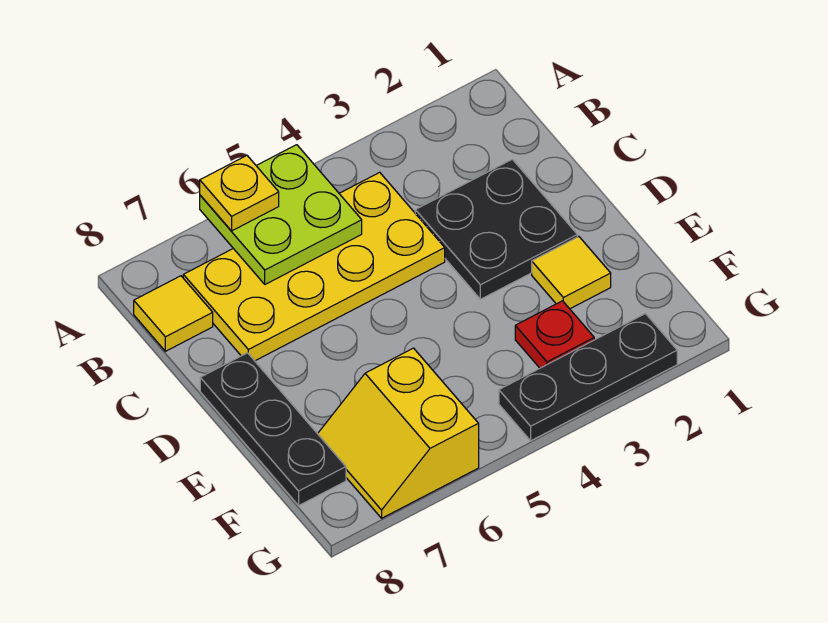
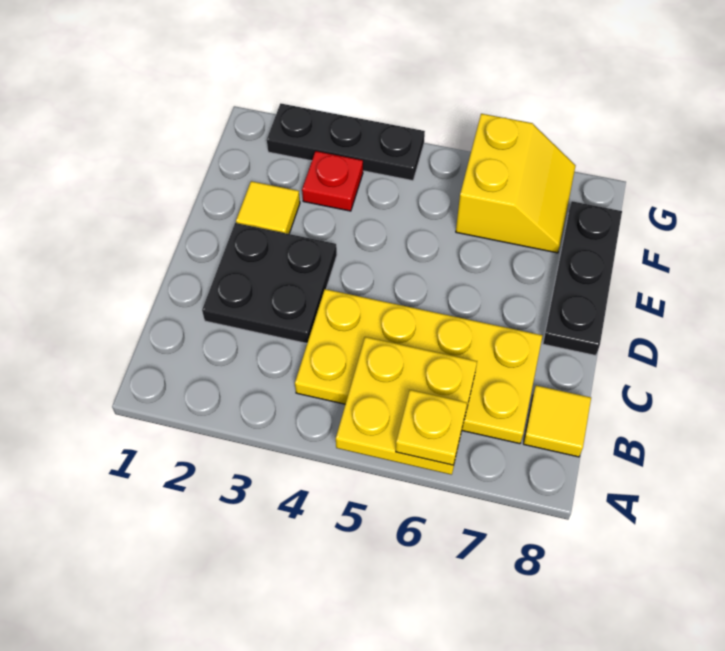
lime plate A5:B6 level 2 -> yellow plate A5:B6 level 2

